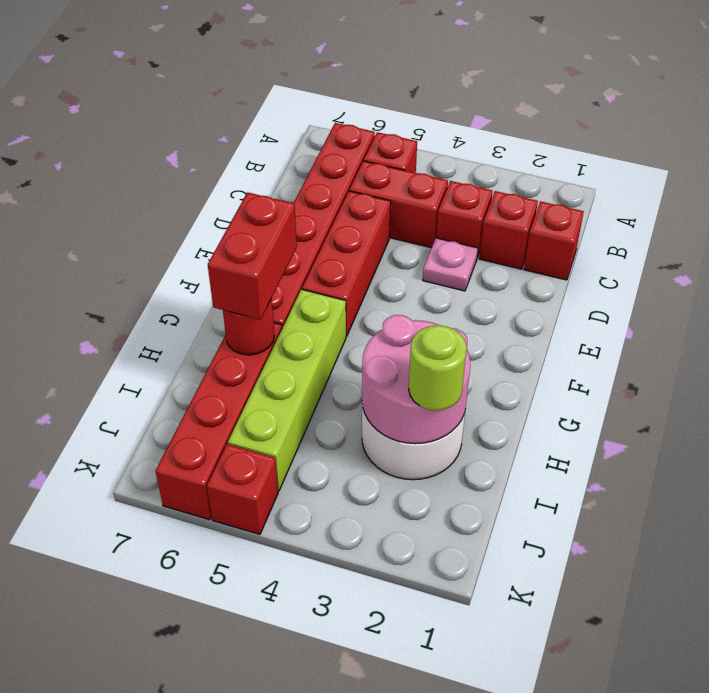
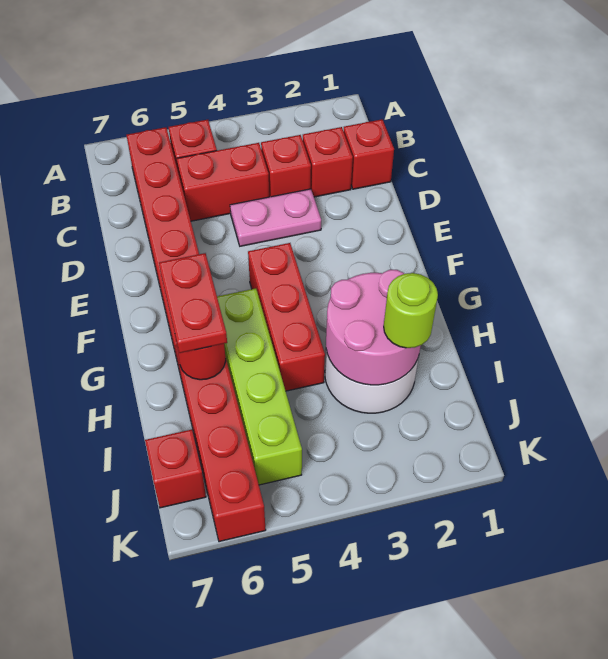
pink plate D3 level 1 -> pink plate D3:D4 level 1
red brick D5:F5 level 1 -> red brick F4:H4 level 1
red brick G6:H6 level 3 -> red plate G6:H6 level 3
red brick K5 level 1 -> red brick J7 level 1

